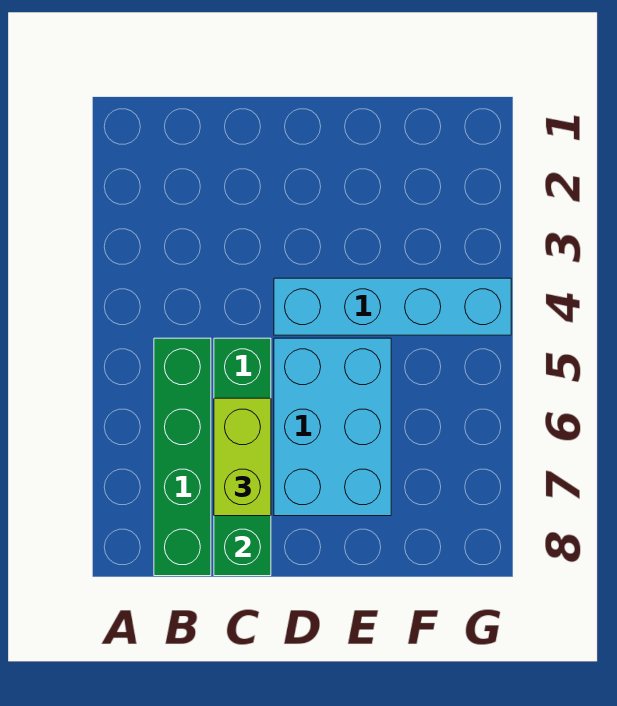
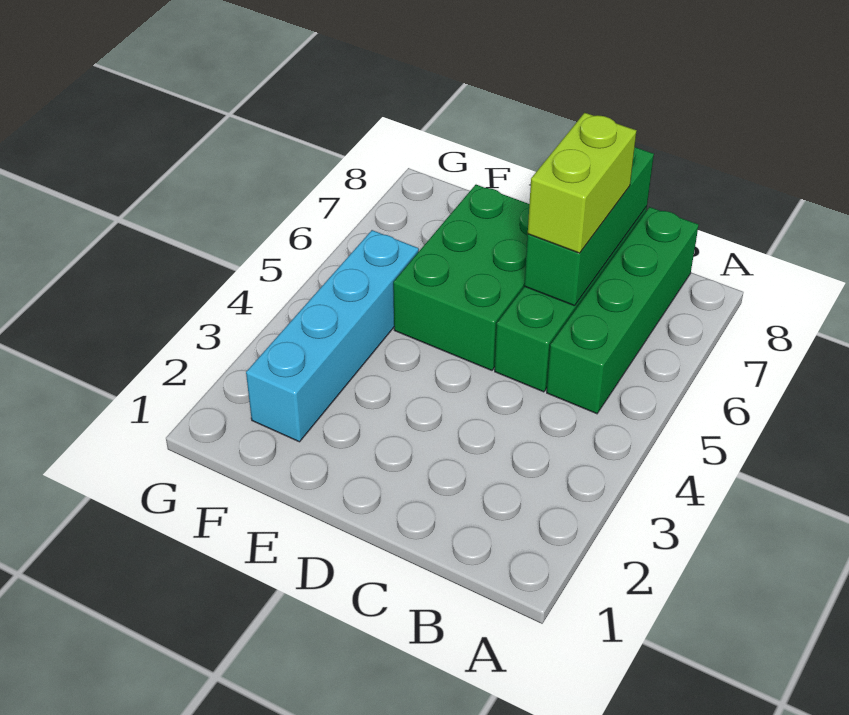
cyan brick D4:G4 level 1 -> cyan brick F2:F5 level 1
cyan brick D5:E7 level 1 -> green brick D5:E7 level 1

